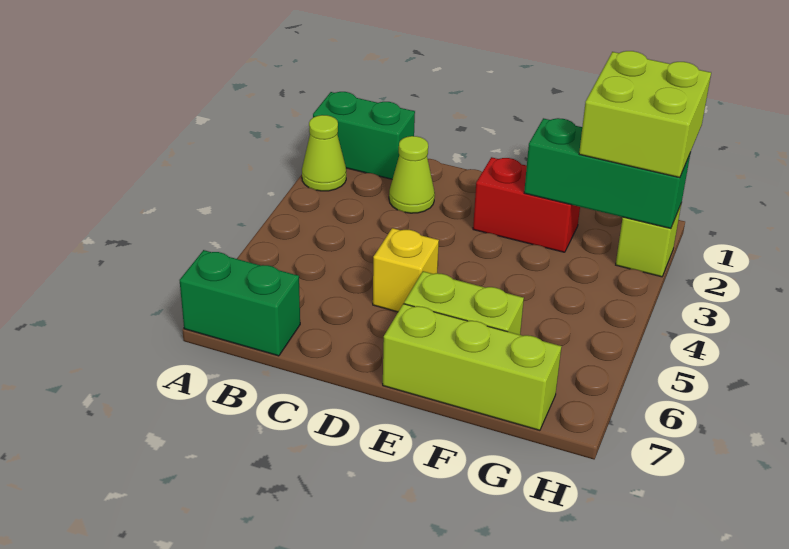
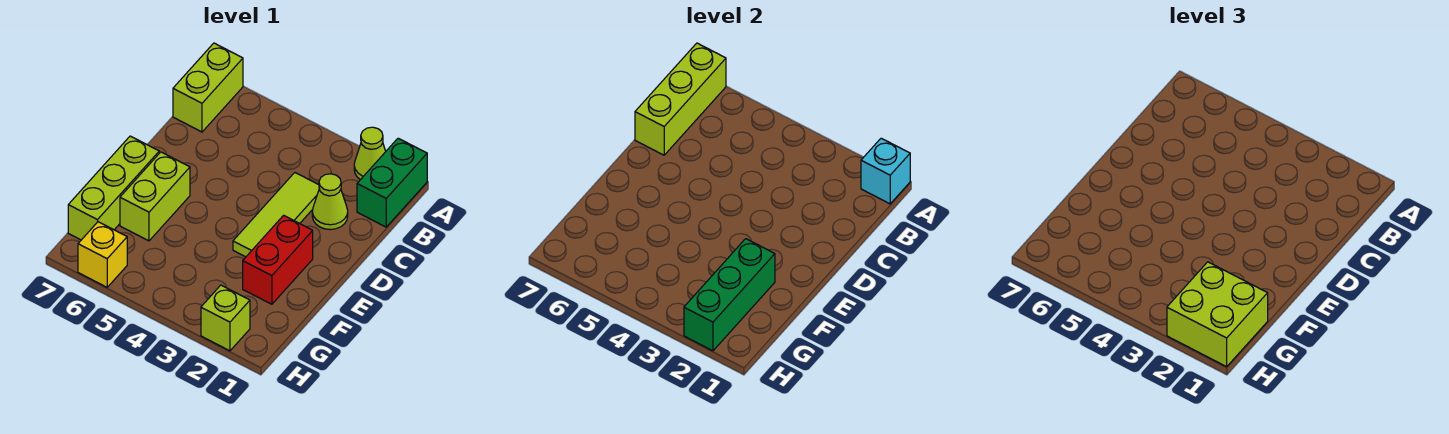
none -> cyan brick A1 level 2
green brick A7:B7 level 1 -> lime brick A7:B7 level 1
none -> lime brick A7:C7 level 2
none -> lime tile C3:E3 level 1
yellow brick D5 level 1 -> yellow brick H6 level 1

